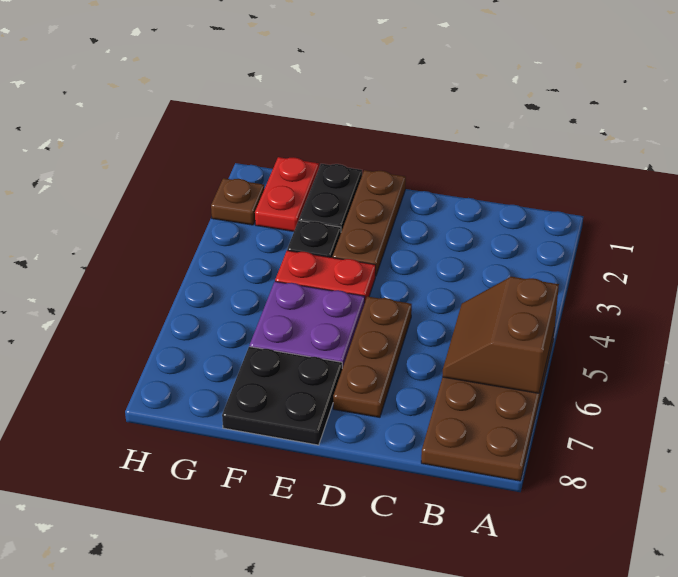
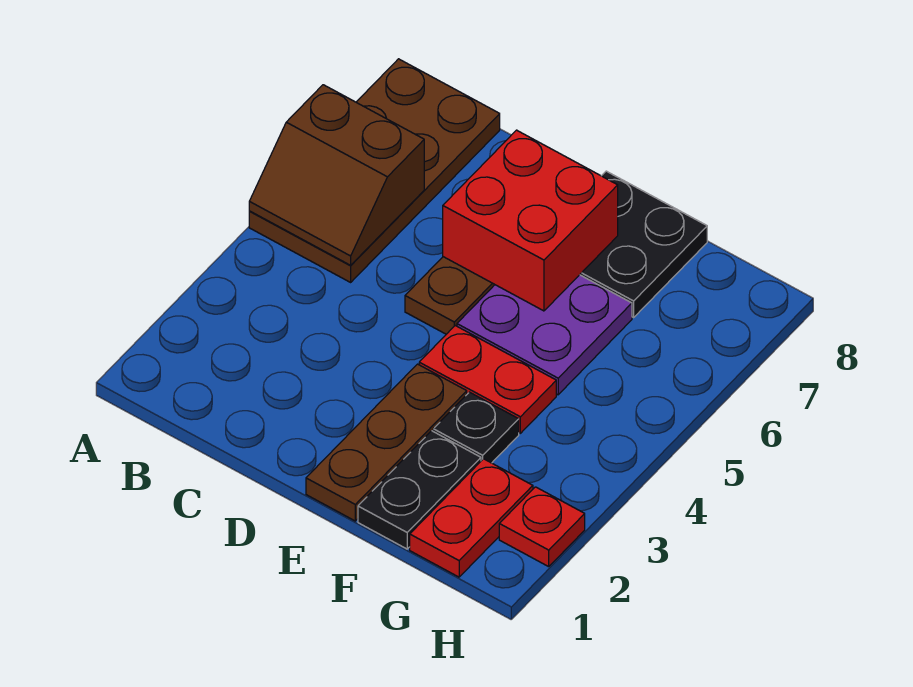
brown slope A5:B6 level 2 top A -> brown slope A5:B6 level 2 top 6
none -> red brick D6:E7 level 2
brown plate H2 level 1 -> red plate H2 level 1

